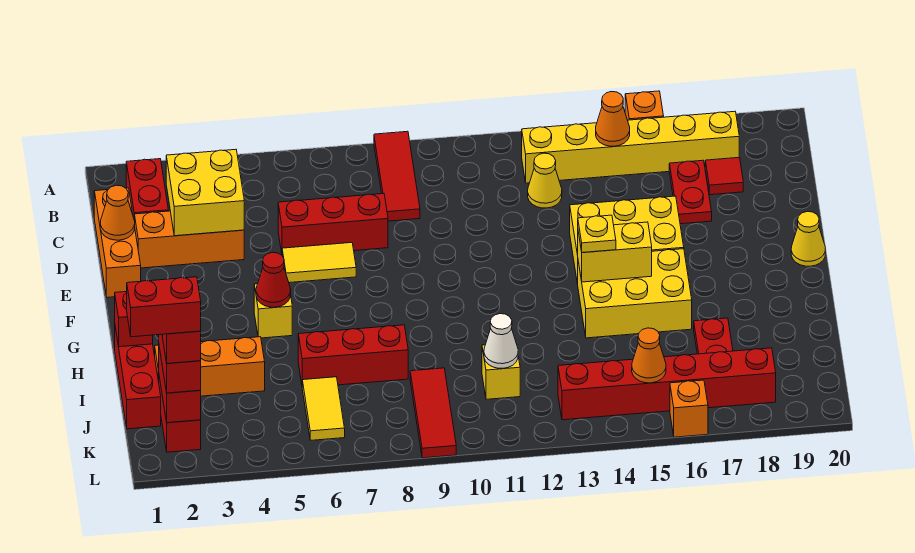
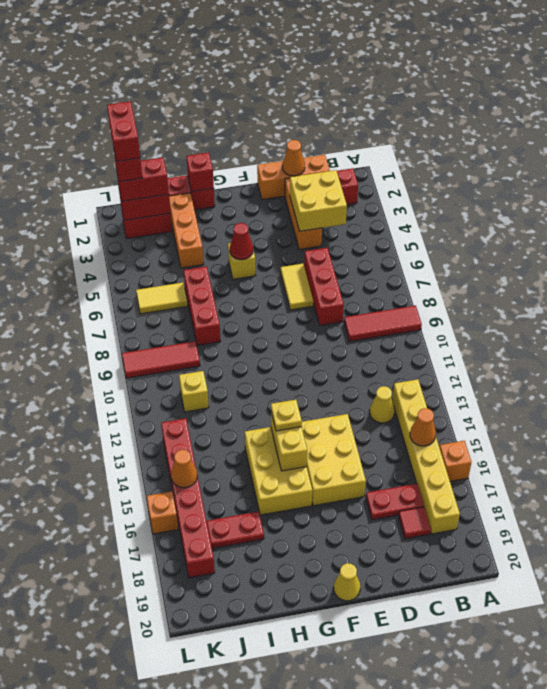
white cone J11 level 2 -> none

